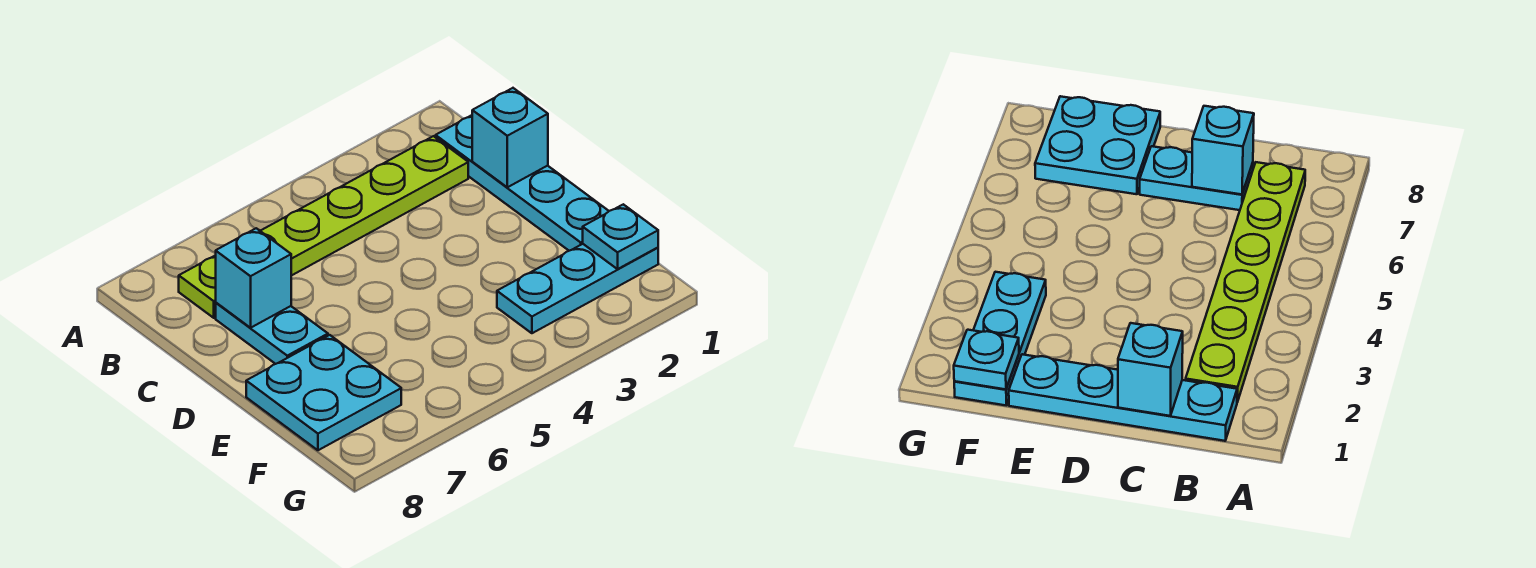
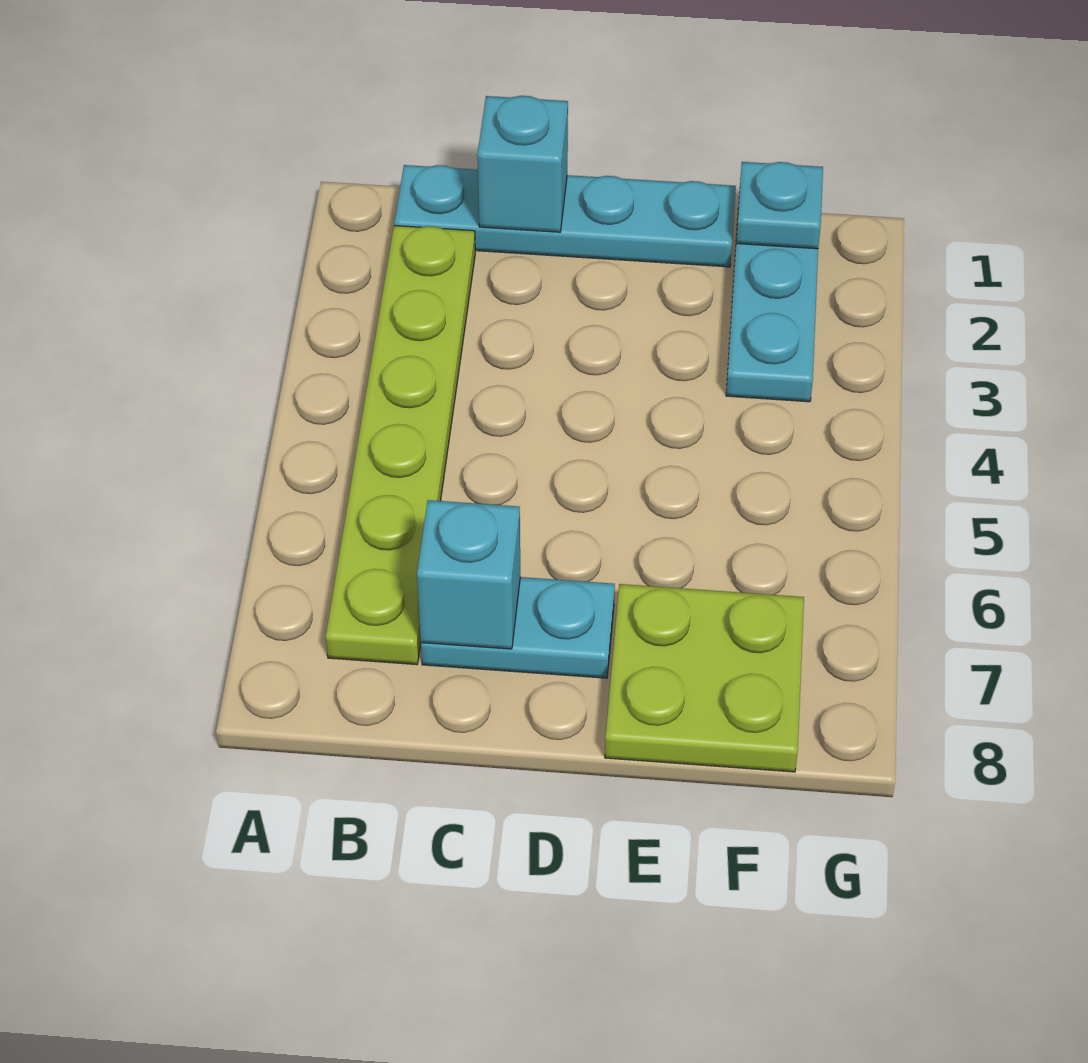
cyan plate E7:F8 level 1 -> lime plate E7:F8 level 1

